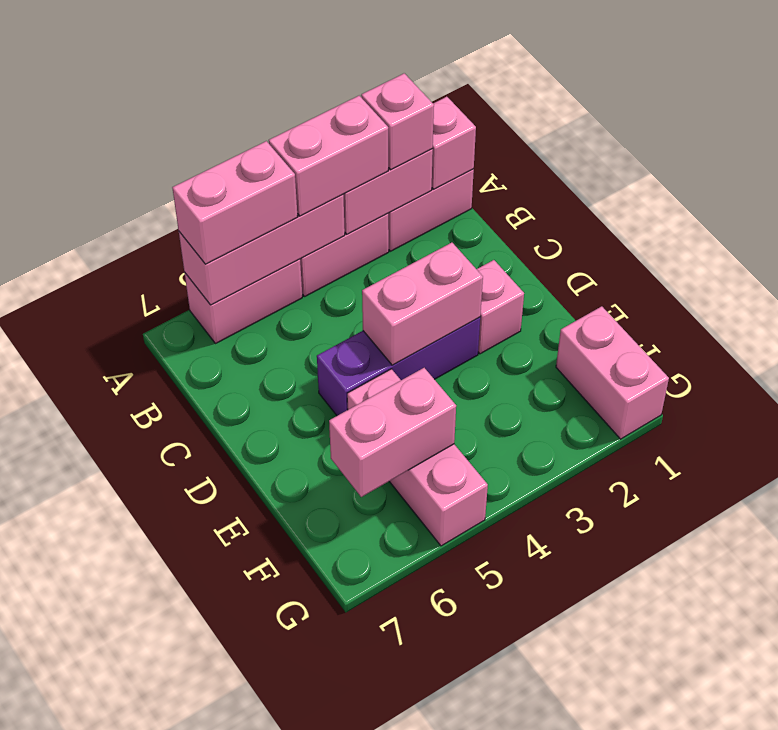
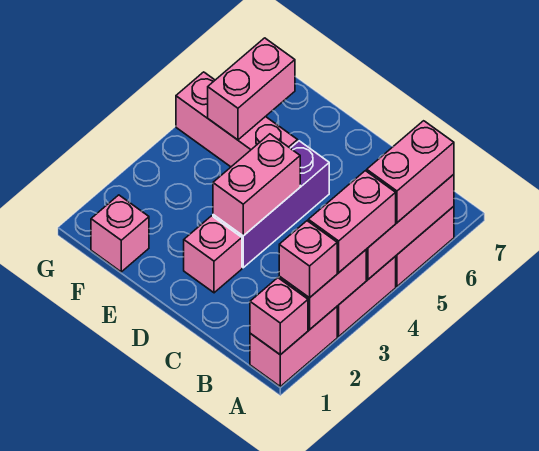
pink brick F1:G1 level 1 -> pink brick F1 level 1

